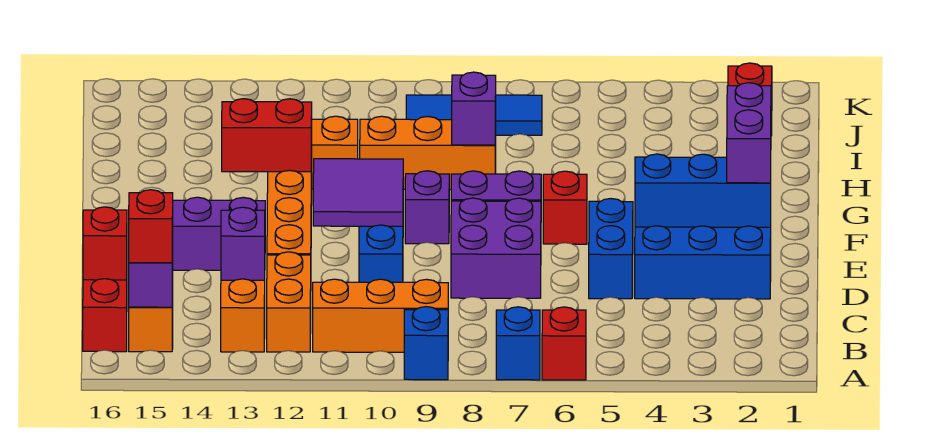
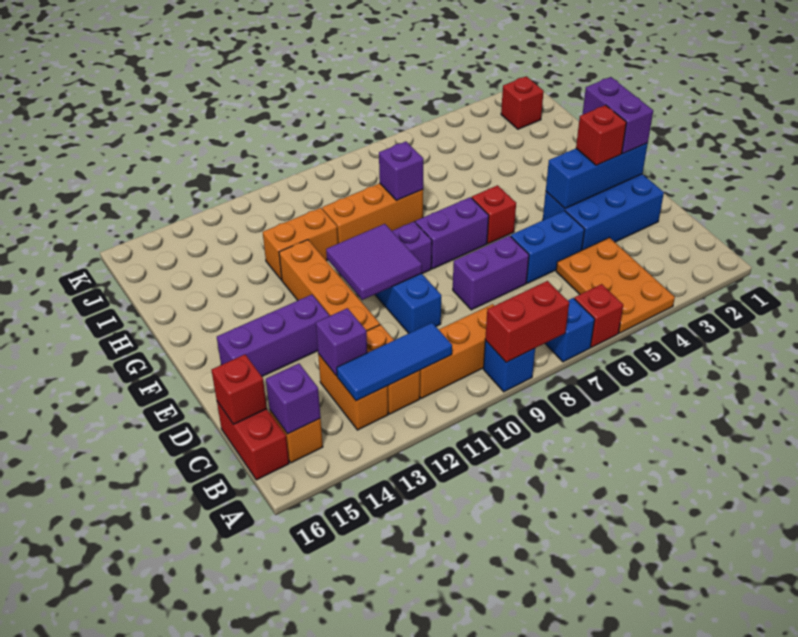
none -> orange plate A4:C5 level 1
red brick B15 level 3 -> red brick E3 level 3
blue brick D5:E5 level 1 -> blue brick D5:D6 level 1
purple brick D7:E8 level 1 -> purple brick D7:D8 level 1
red brick G12:G13 level 2 -> red brick A8:A9 level 2
blue tile J7:J9 level 1 -> blue tile B11:B13 level 2

